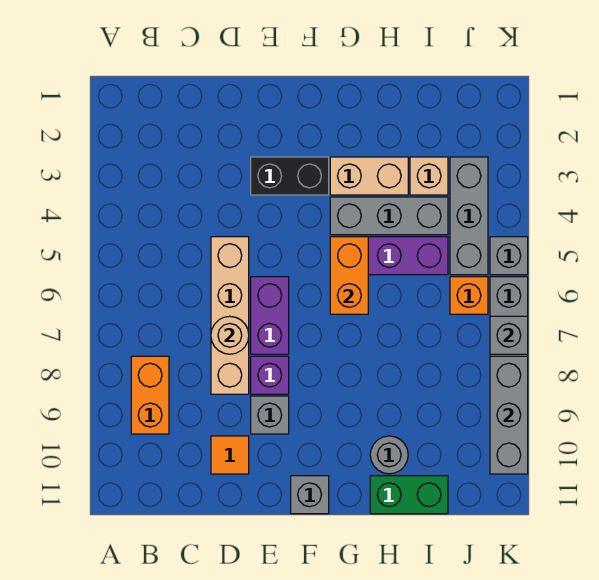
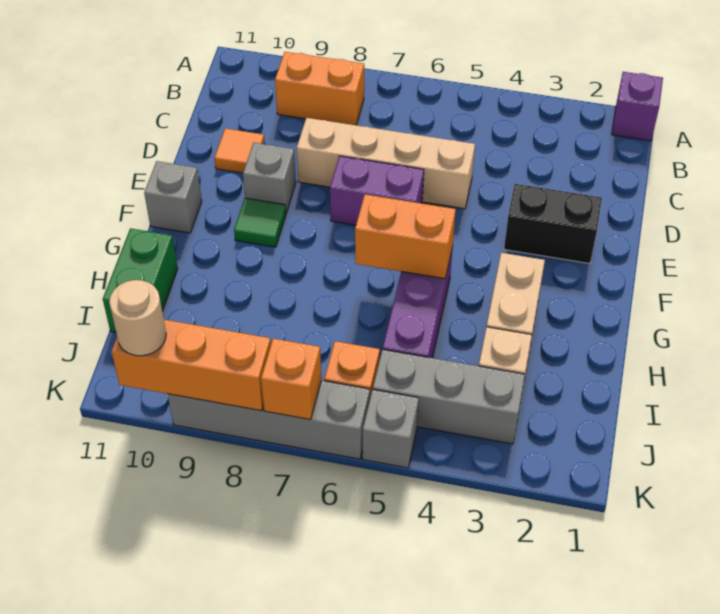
tan round brick D7 level 2 -> tan round brick K10 level 3
black brick E3:F3 level 1 -> black brick E2:E3 level 1
purple brick E8 level 1 -> purple brick A1 level 1
none -> green tile F9 level 1
grey brick G4:I4 level 1 -> none
grey round brick H10 level 1 -> none
grey brick K7 level 2 -> orange brick K7 level 2
grey brick K8:K10 level 2 -> orange brick K8:K10 level 2

